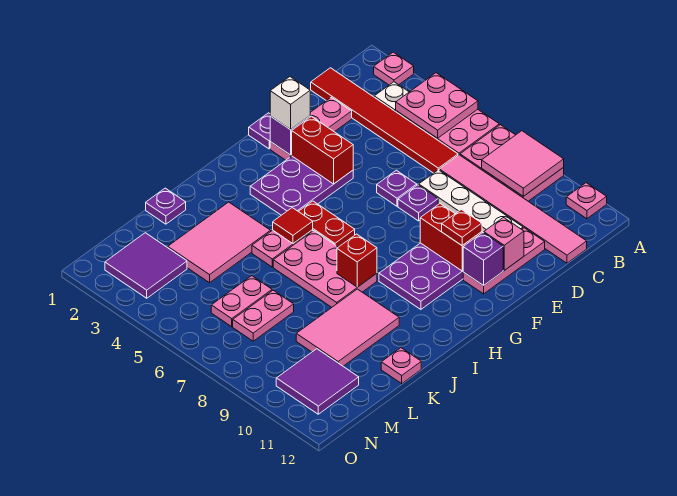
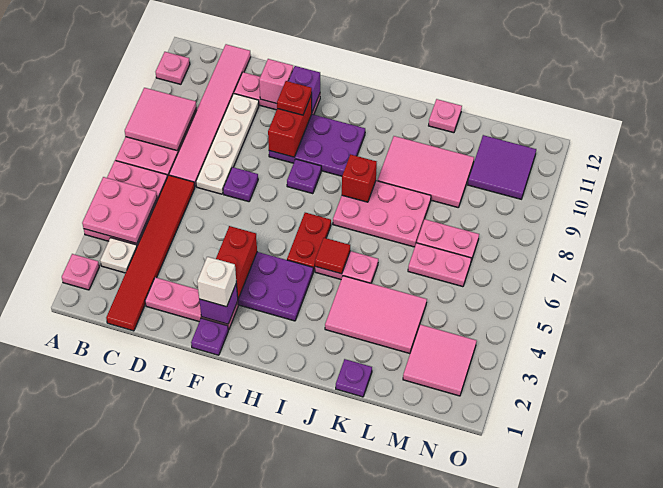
purple plate E6 level 1 -> purple plate G8 level 1
pink plate I6:J8 level 1 -> pink plate I7:K8 level 1
purple tile M2:N3 level 1 -> pink tile M2:N3 level 1

